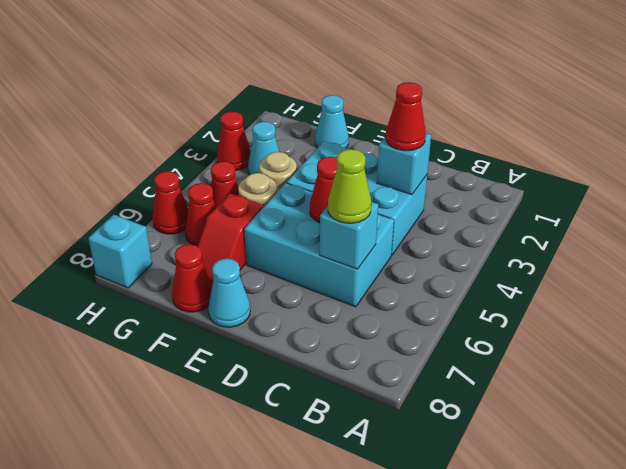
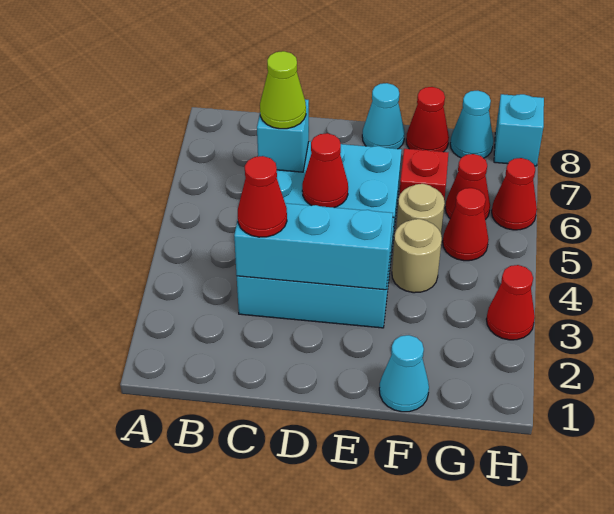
cyan brick C3 level 2 -> cyan brick C3:E3 level 2
cyan cone G3 level 1 -> cyan cone G8 level 1

